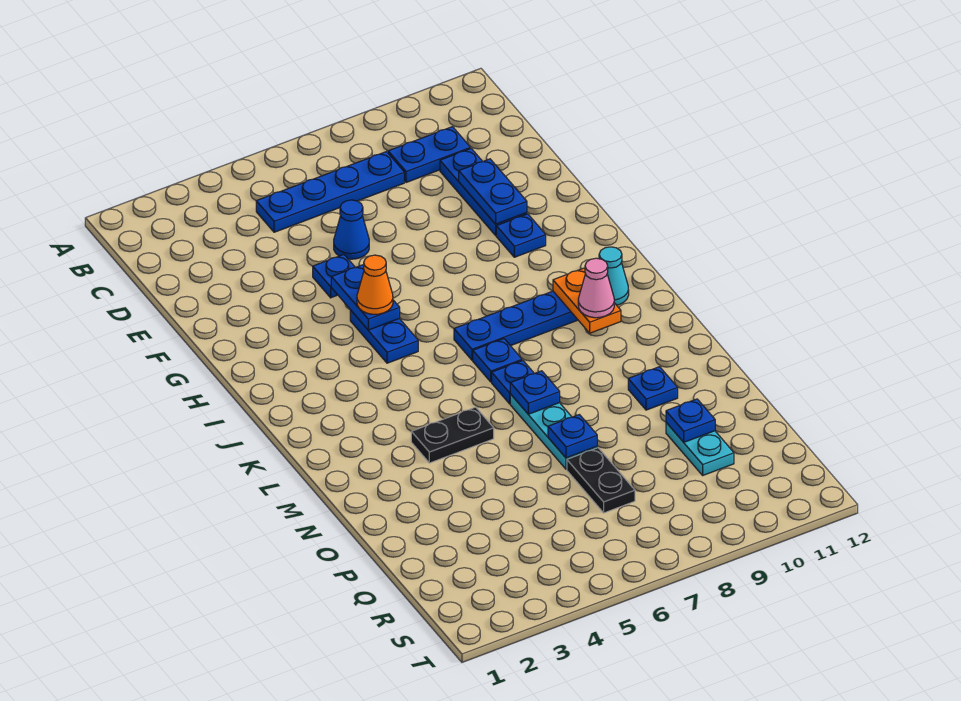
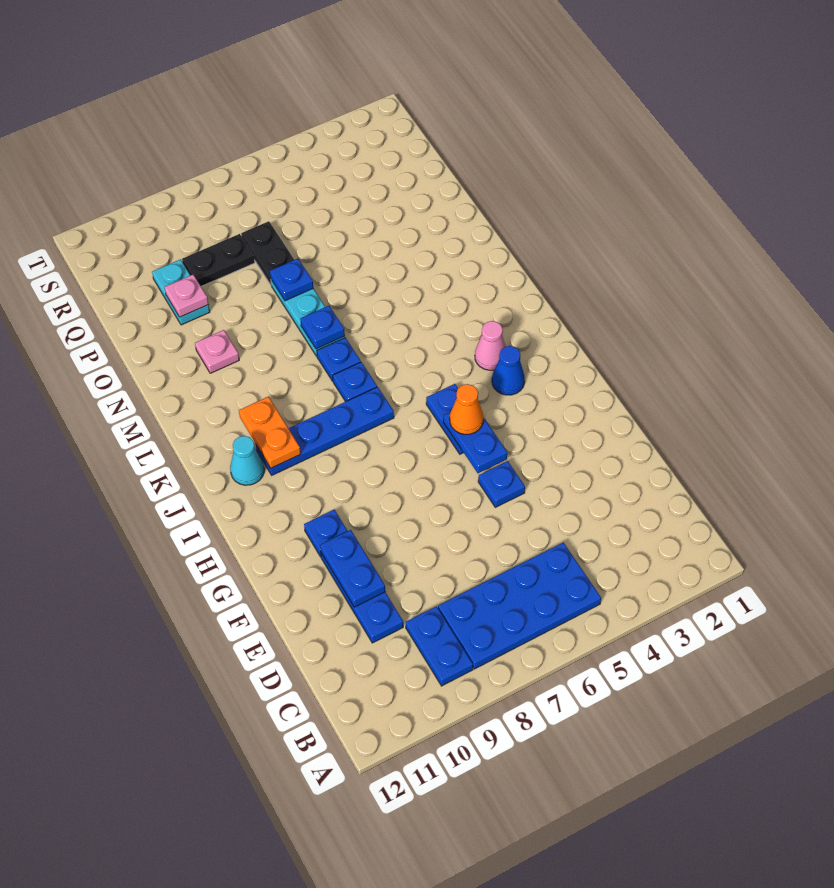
blue plate C5:C8 level 1 -> blue plate B5:C8 level 1
blue plate C9:C10 level 1 -> blue plate B9:C9 level 1
blue cone E6 level 1 -> blue cone I3 level 1
pink cone K10 level 3 -> pink cone J3 level 1
black plate M4:M5 level 1 -> black plate Q8:Q9 level 1
blue plate N10 level 1 -> pink plate N10 level 1
blue plate P10 level 2 -> pink plate P10 level 2

